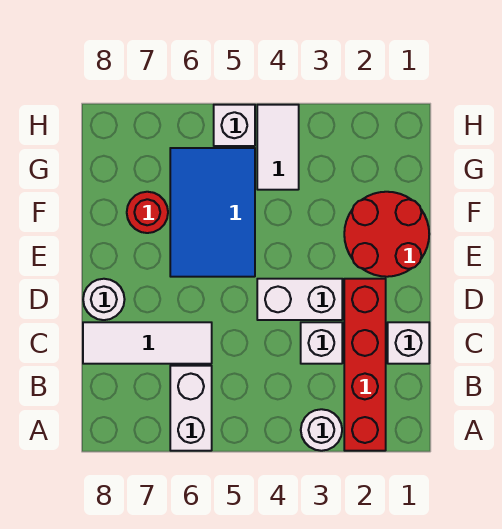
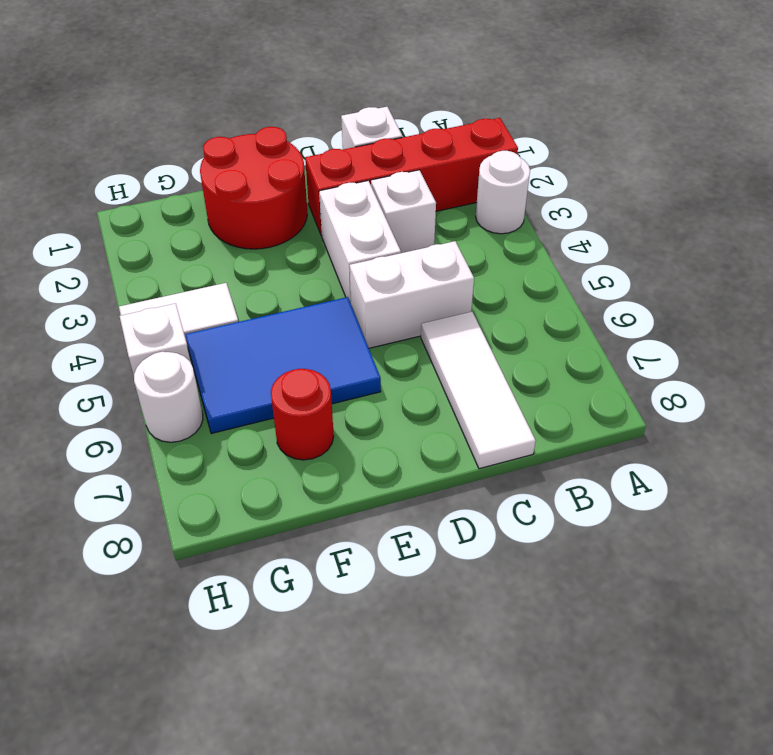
white brick A6:B6 level 1 -> white brick C5:D5 level 1
white round brick D8 level 1 -> white round brick H6 level 1

